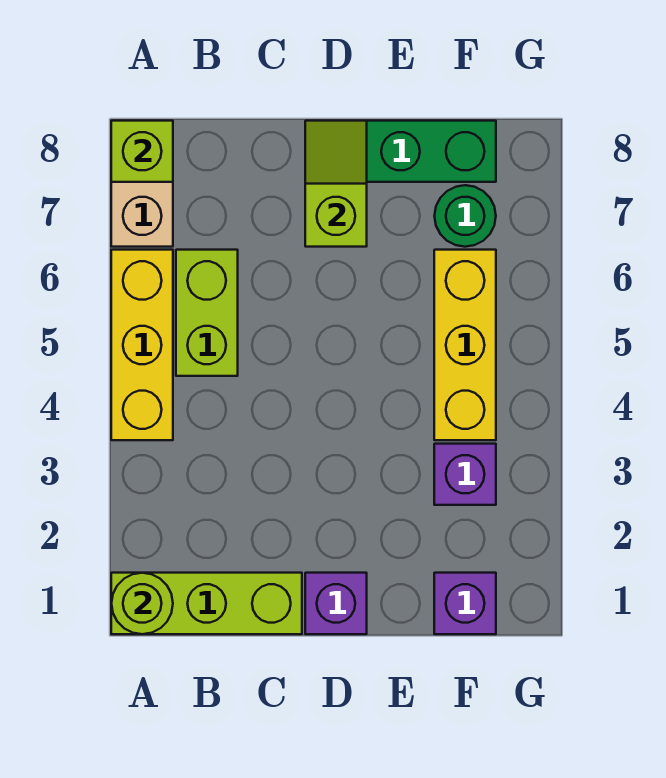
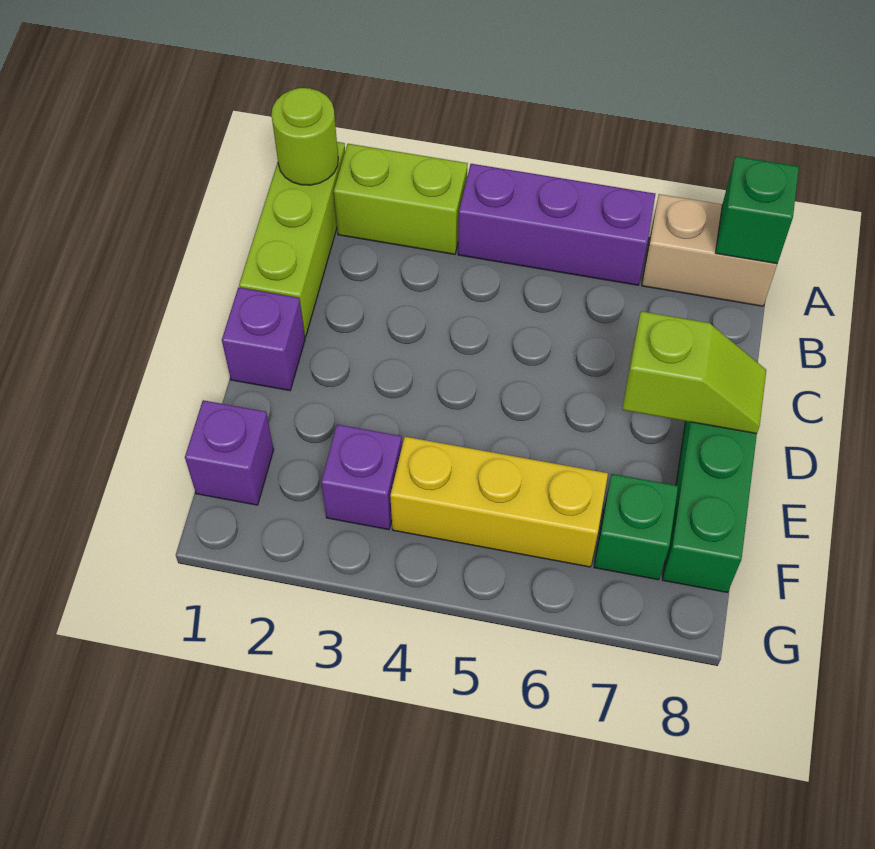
yellow brick A4:A6 level 1 -> purple brick A4:A6 level 1
lime brick A8 level 2 -> green brick A8 level 2
lime brick B5:B6 level 1 -> lime brick A2:A3 level 1
green round brick F7 level 1 -> green brick F7 level 1

